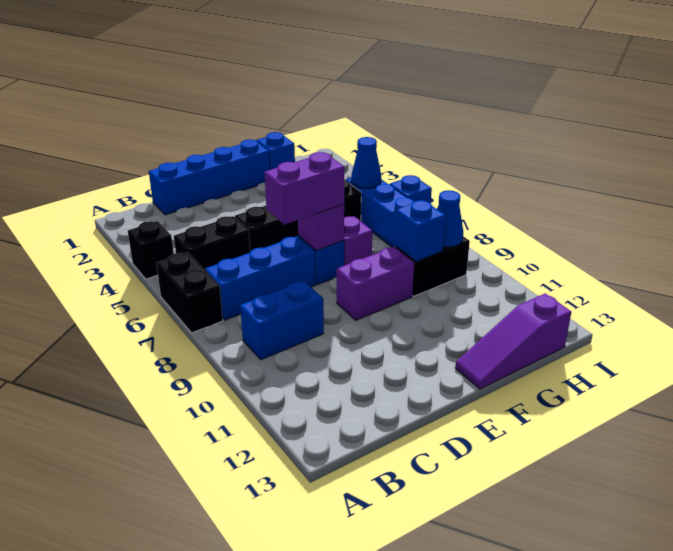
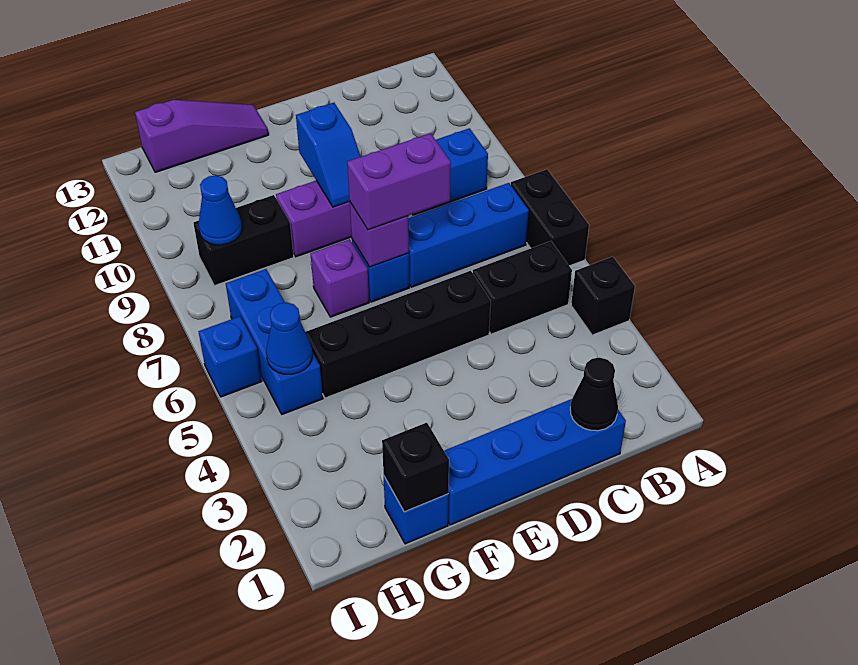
none -> black cone C1 level 2
none -> black brick G1 level 2
blue slope G8:G9 level 2 top 9 -> blue slope E9:E10 level 2 top 10

